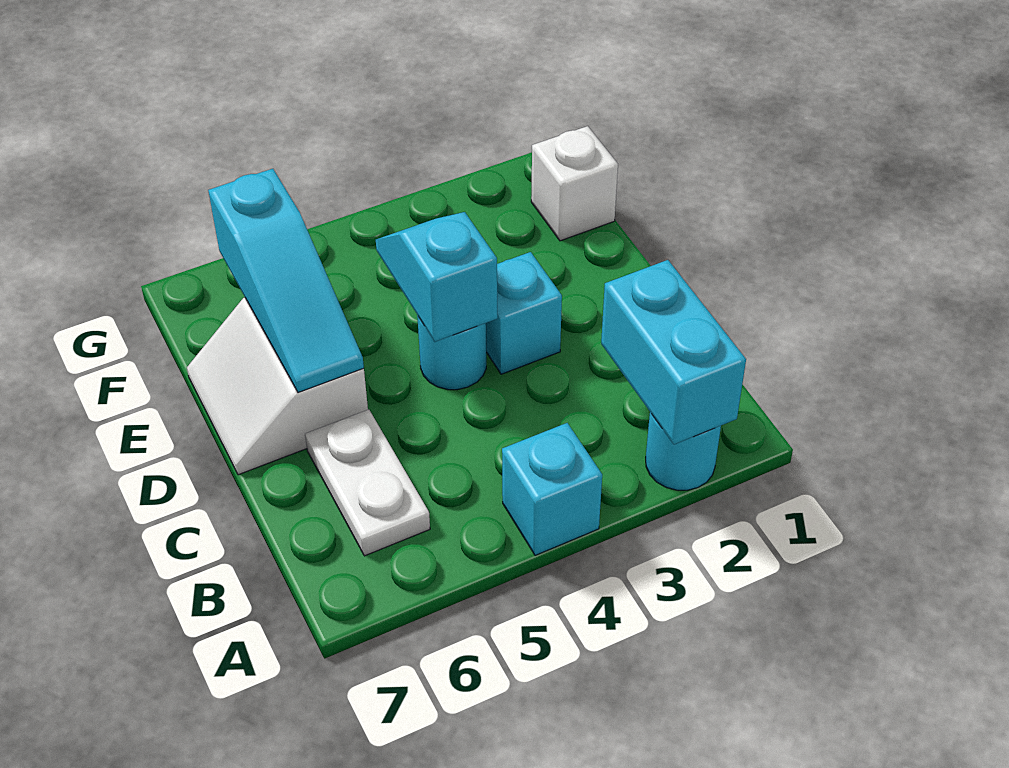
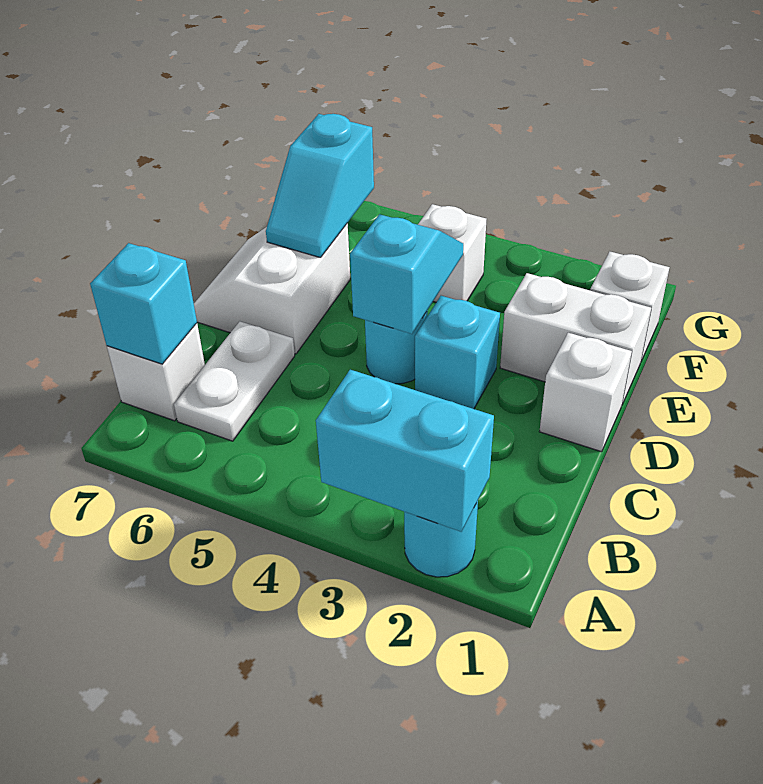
cyan brick A2:B2 level 2 -> cyan brick A2:A3 level 2
cyan brick A4 level 1 -> cyan brick B7 level 2
none -> white brick B7 level 1
none -> white brick D1 level 1
cyan slope D6:F6 level 2 top F -> cyan slope E6:F6 level 2 top F
none -> white brick E1:E2 level 1
none -> white brick F4 level 1

